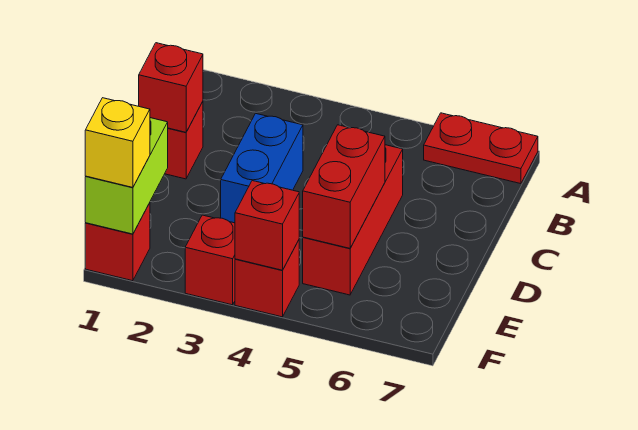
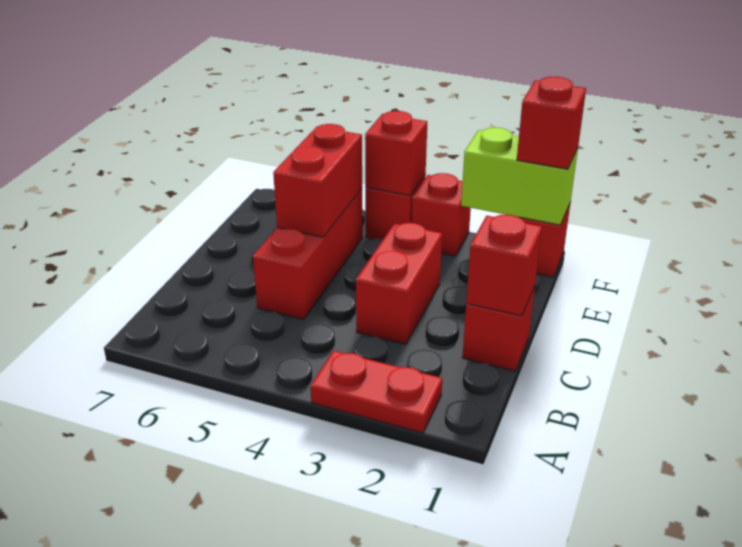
red plate A6:A7 level 1 -> red plate A2:A3 level 1
blue brick C3:D3 level 1 -> red brick C3:D3 level 1
lime brick E1:F1 level 2 -> lime brick F1:F2 level 2
yellow brick F1 level 3 -> red brick F1 level 3

